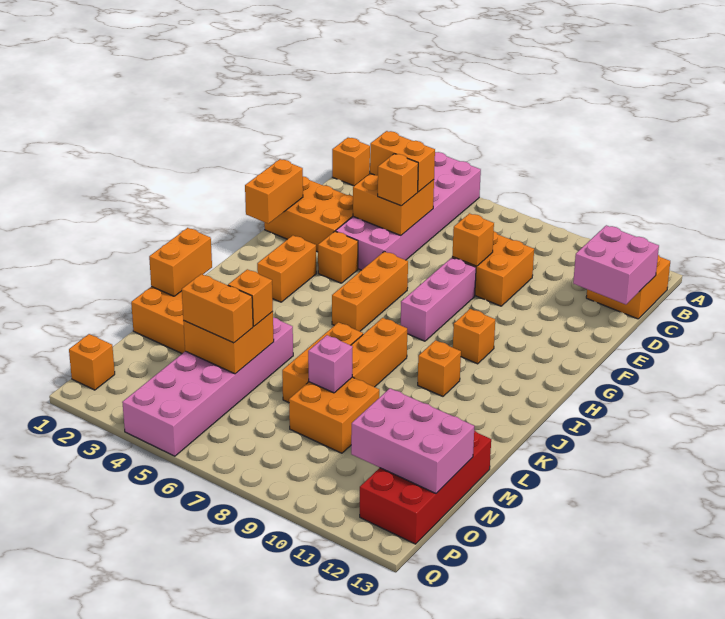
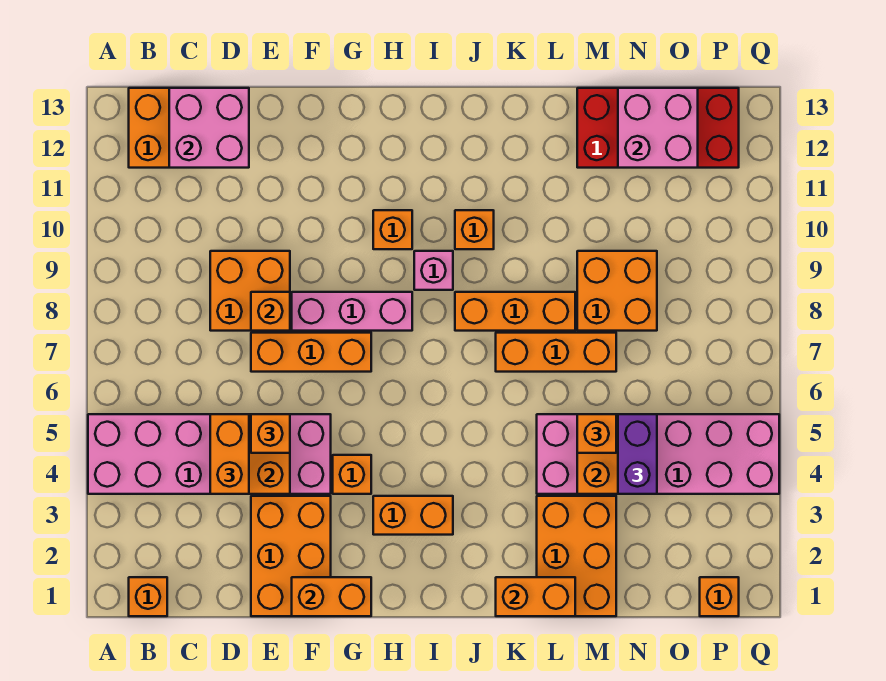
orange brick G6:I6 level 1 -> orange brick E7:G7 level 1
pink brick M8 level 2 -> pink brick I9 level 1
orange brick N4:N5 level 3 -> purple brick N4:N5 level 3
pink brick N11:O13 level 2 -> pink brick N12:O13 level 2

